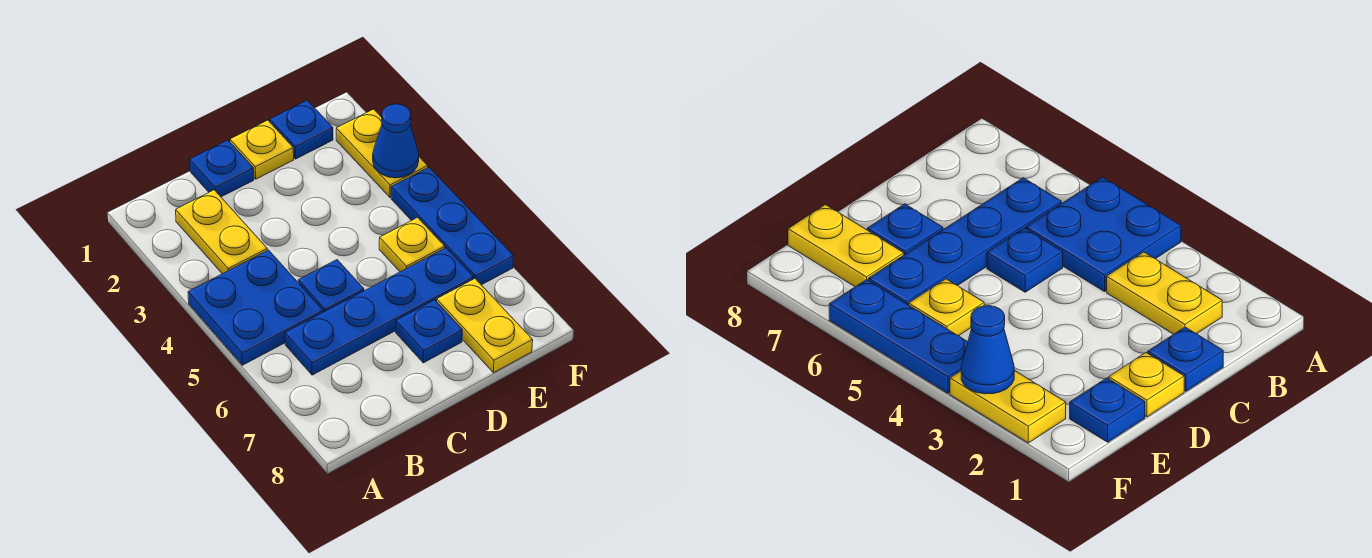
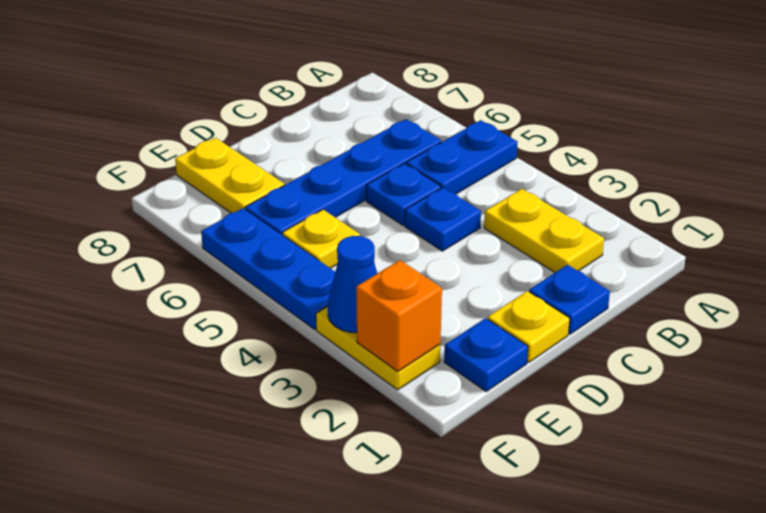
blue plate A4:B5 level 1 -> blue plate A5:B5 level 1
blue plate D7 level 1 -> blue plate C4 level 1
none -> orange brick F2 level 2

